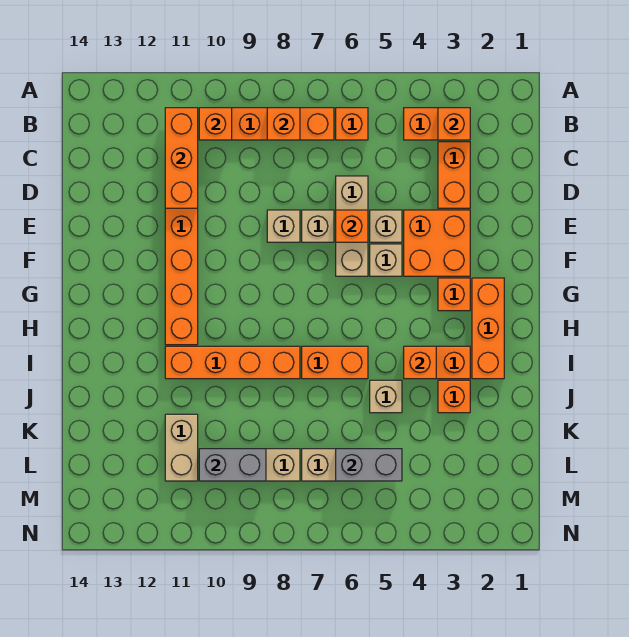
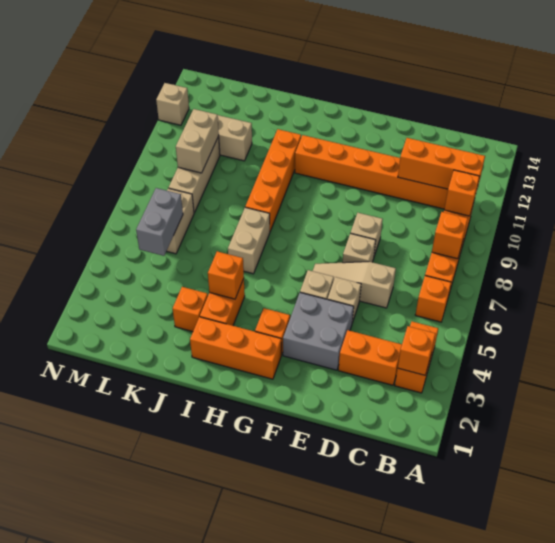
tan brick D6:F6 level 1 -> tan slope D6:F6 level 1 top D
orange brick E3:F4 level 1 -> grey brick E3:F4 level 1
orange brick E6 level 2 -> none
orange brick I6:I7 level 1 -> tan brick I6:I7 level 1
tan brick J5 level 1 -> tan brick N12 level 1
grey brick L9:L10 level 2 -> tan brick L9:L10 level 2

